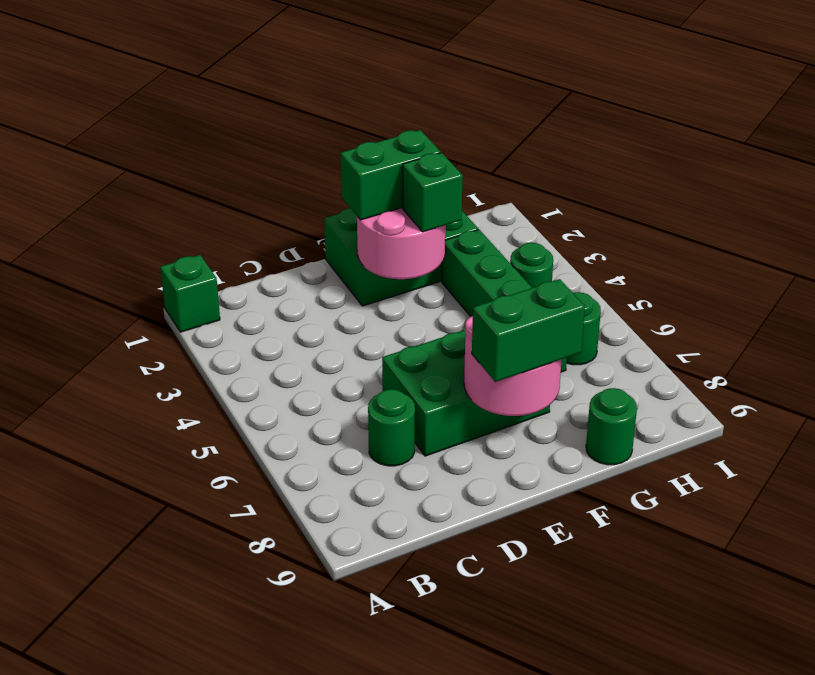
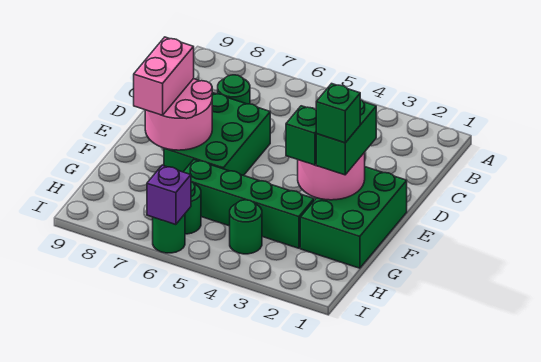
green brick A1 level 1 -> green brick F2 level 4
green brick E8:F8 level 3 -> pink brick E8:F8 level 3
green round brick G9 level 1 -> green round brick I6 level 1
none -> purple brick I6 level 2

